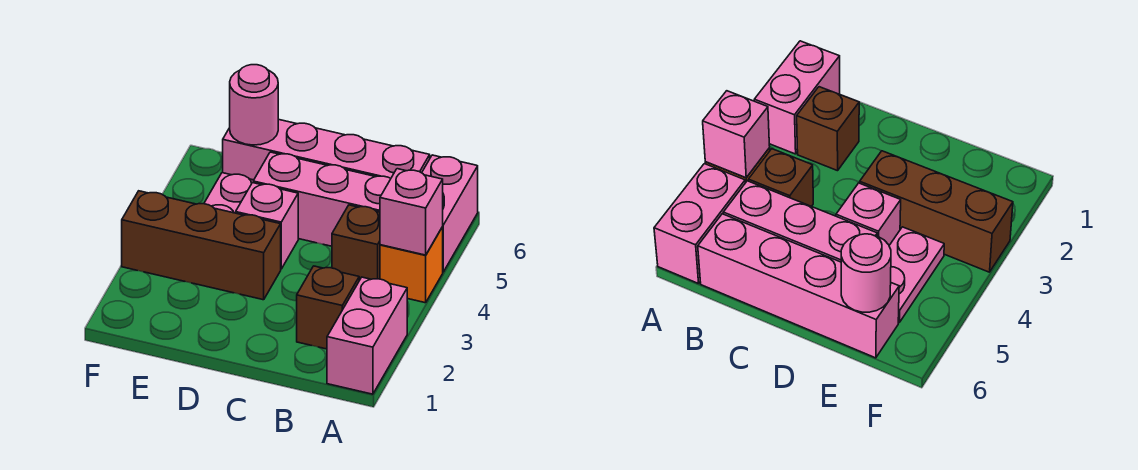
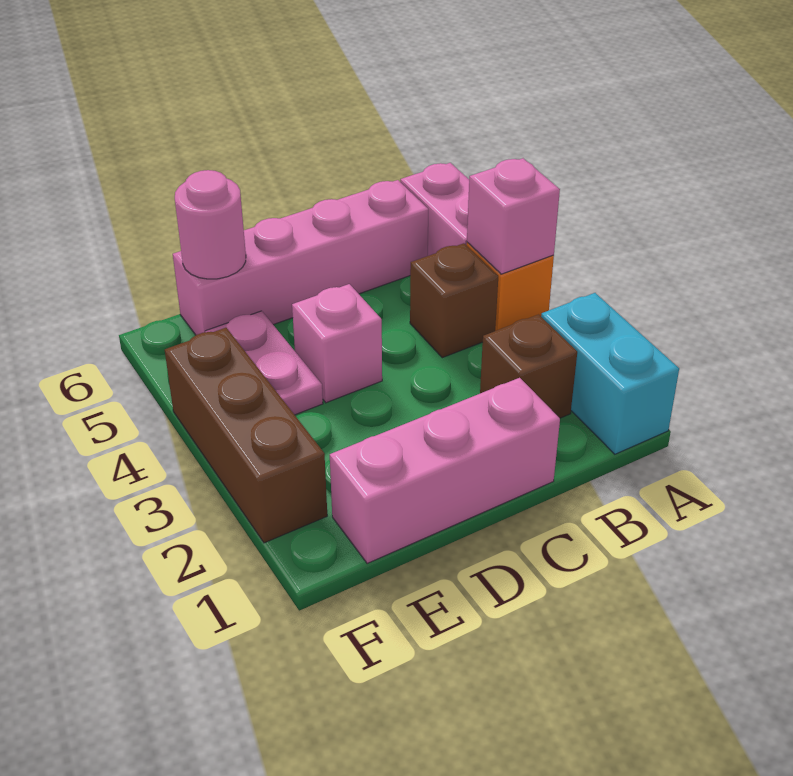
pink brick A1:A2 level 1 -> cyan brick A1:A2 level 1
pink brick B5:D5 level 1 -> pink brick C1:E1 level 1
brown brick D3:F3 level 1 -> brown brick F2:F4 level 1

